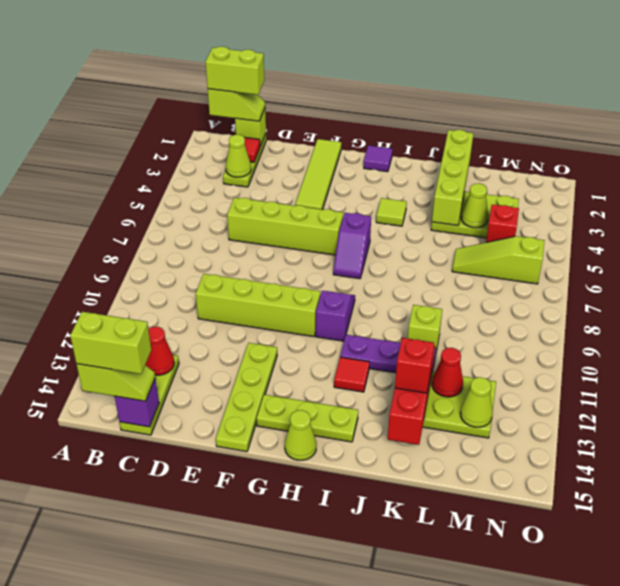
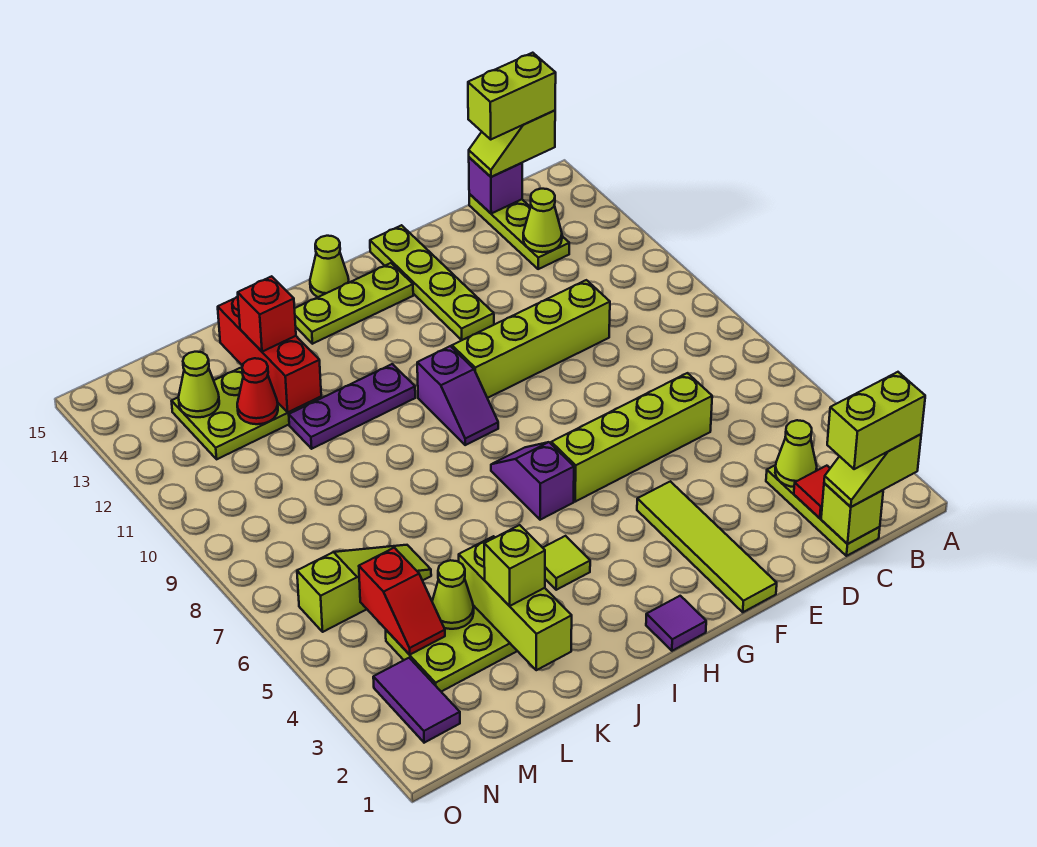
red cone C13 level 2 -> lime cone C13 level 2
red tile I12 level 1 -> none
lime brick K1:K4 level 2 -> lime brick K2:K4 level 2
lime brick K10 level 1 -> lime brick K3 level 3
none -> purple tile N2:N3 level 1

